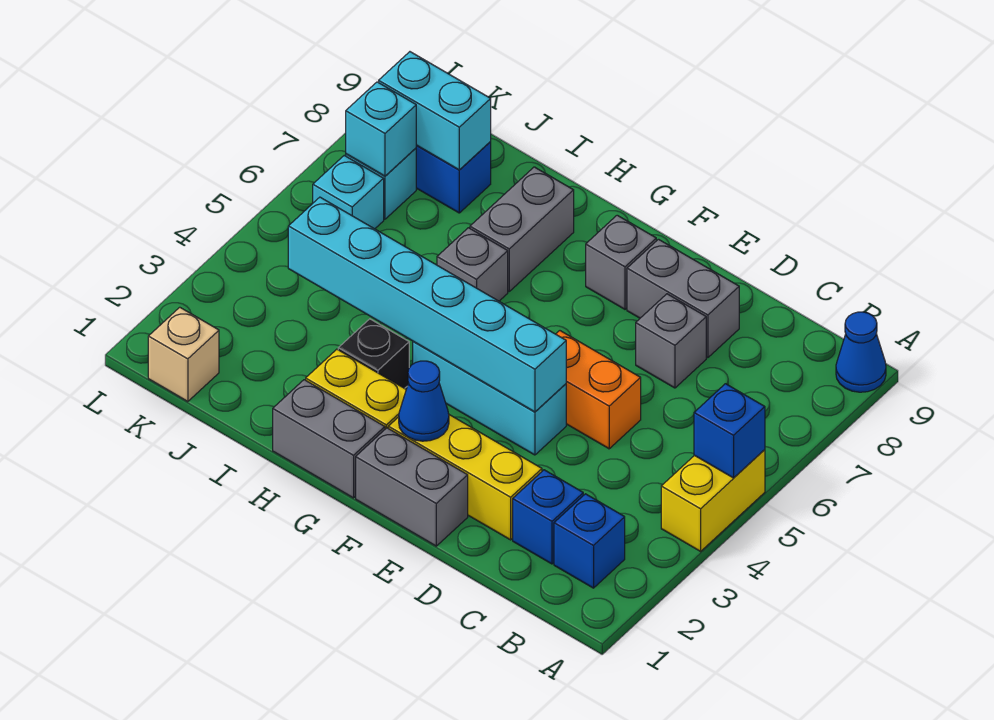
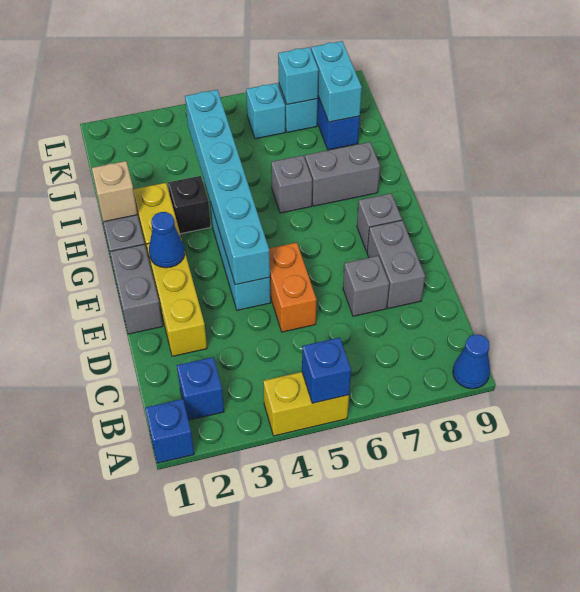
blue brick C2 level 1 -> blue brick A1 level 1
tan brick K1 level 1 -> tan brick H1 level 2

